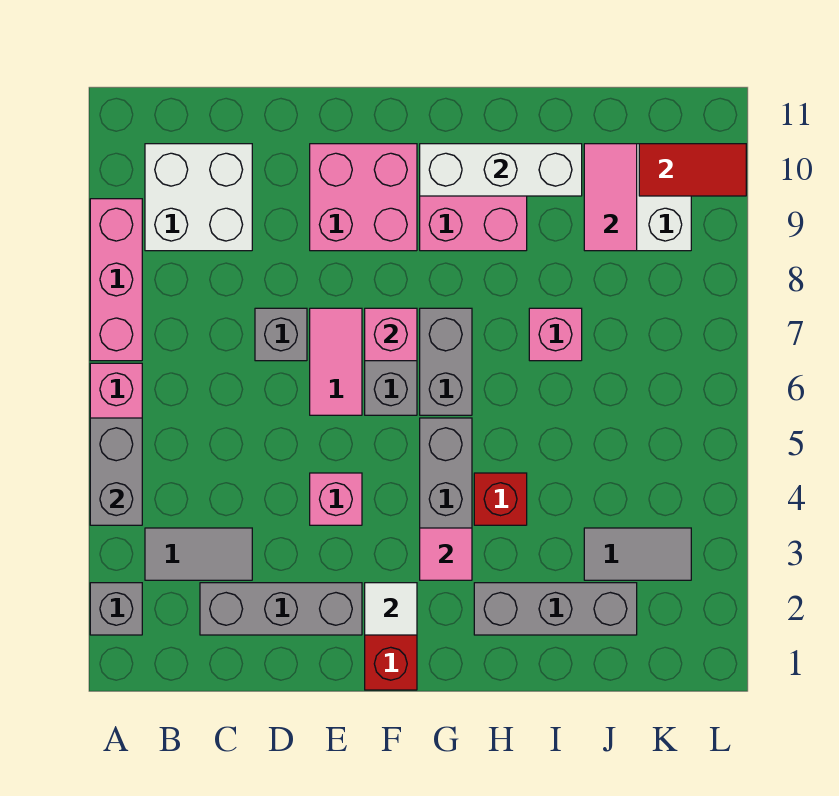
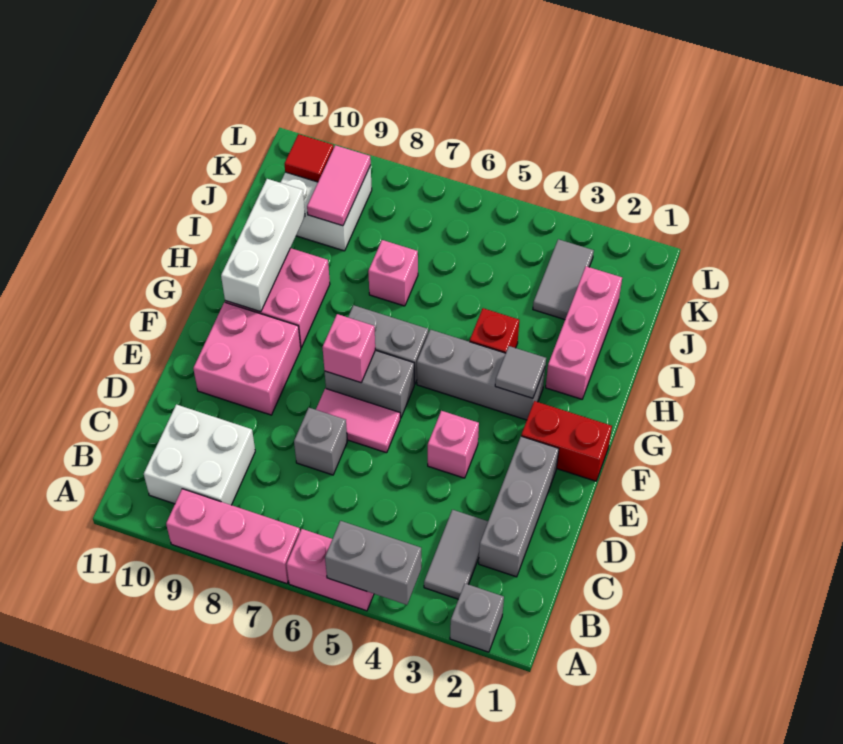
white tile F2 level 2 -> none
pink tile G3 level 2 -> grey tile G3 level 2
grey brick H2:J2 level 1 -> pink brick H2:J2 level 1
pink tile J9:J10 level 2 -> pink tile J9:K9 level 2
red tile K10:L10 level 2 -> red tile K10 level 2

